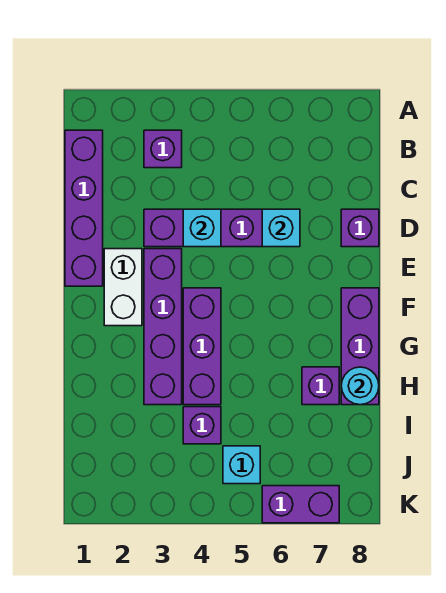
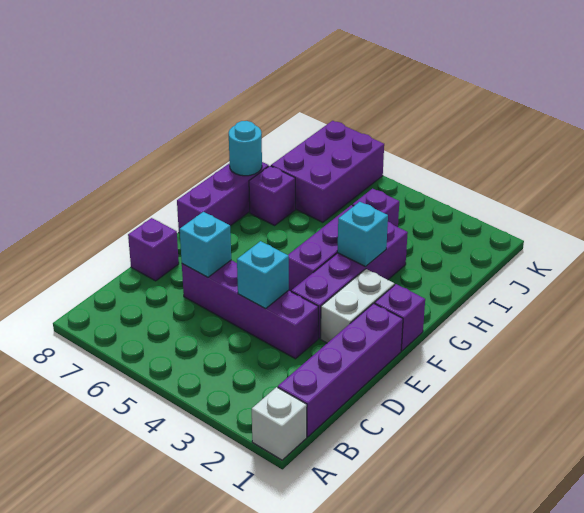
none -> white brick A1 level 1
purple brick B3 level 1 -> purple brick F1 level 1
cyan brick J5 level 1 -> cyan brick G3 level 2
purple brick K6:K7 level 1 -> purple brick I6:K7 level 1

